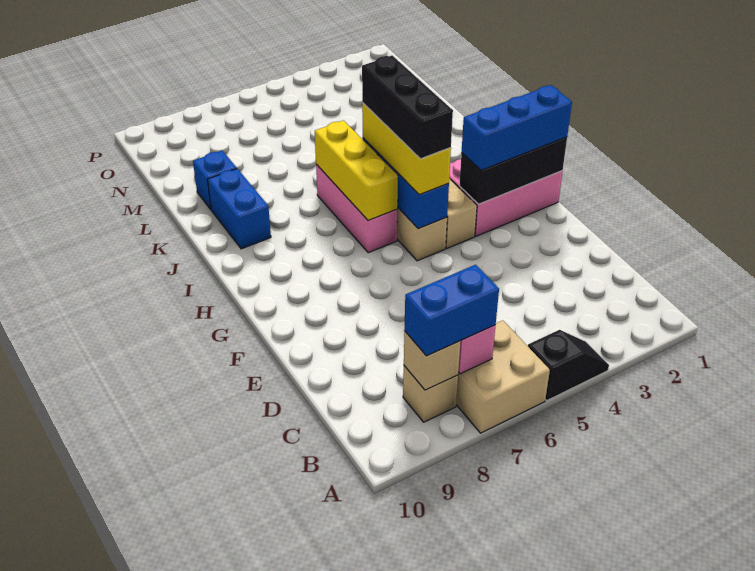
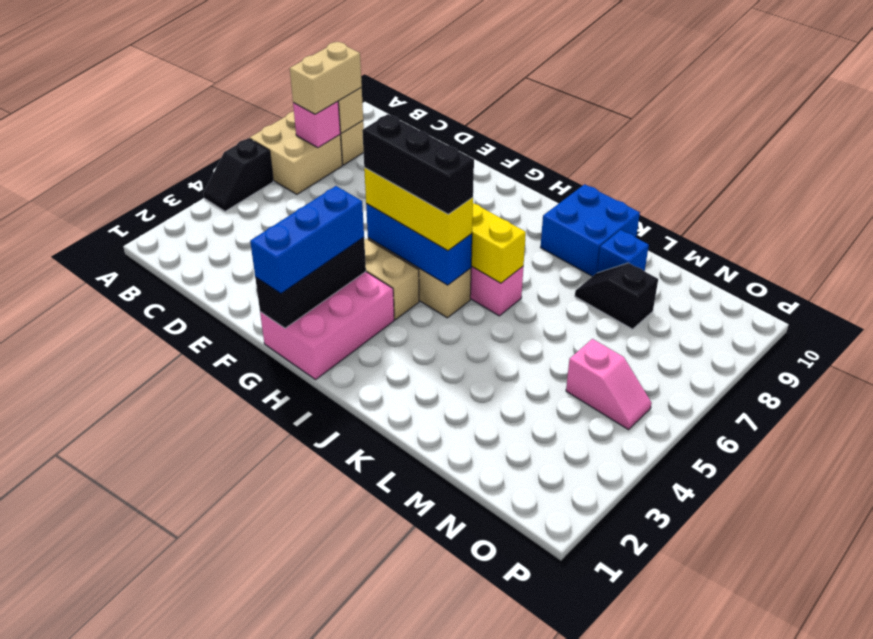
blue brick B7:B8 level 3 -> tan brick B7:B8 level 3
blue brick J9:K9 level 1 -> blue brick J9:K10 level 1
none -> black slope L8:M8 level 1 top M
none -> pink slope N5:O5 level 1 top N

